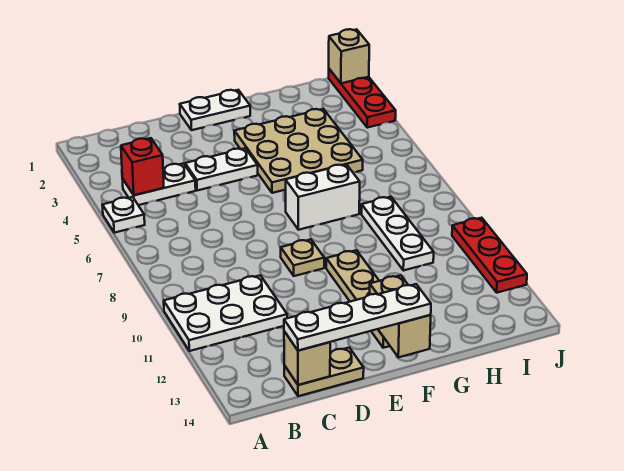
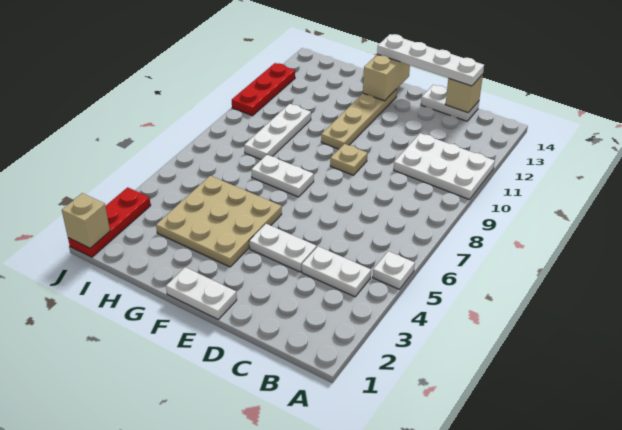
red brick B4 level 2 -> none
tan plate C14:D14 level 1 -> white plate C14:D14 level 1
white brick F7:G7 level 1 -> white plate F7:G7 level 1

